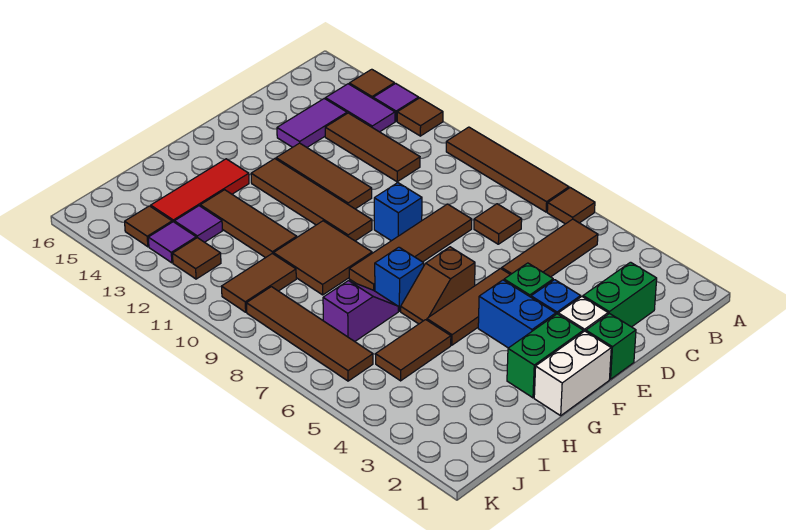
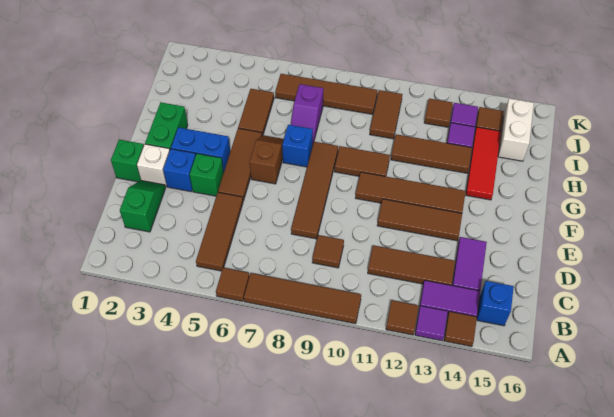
green brick C2:D2 level 1 -> green slope C2:D2 level 1 top C
brown tile C7 level 1 -> brown tile C9 level 1
blue brick E9 level 1 -> blue brick B15 level 1
white brick F1:G1 level 1 -> white brick I15:J15 level 1
brown tile G9:H10 level 1 -> brown tile G9:G10 level 1

